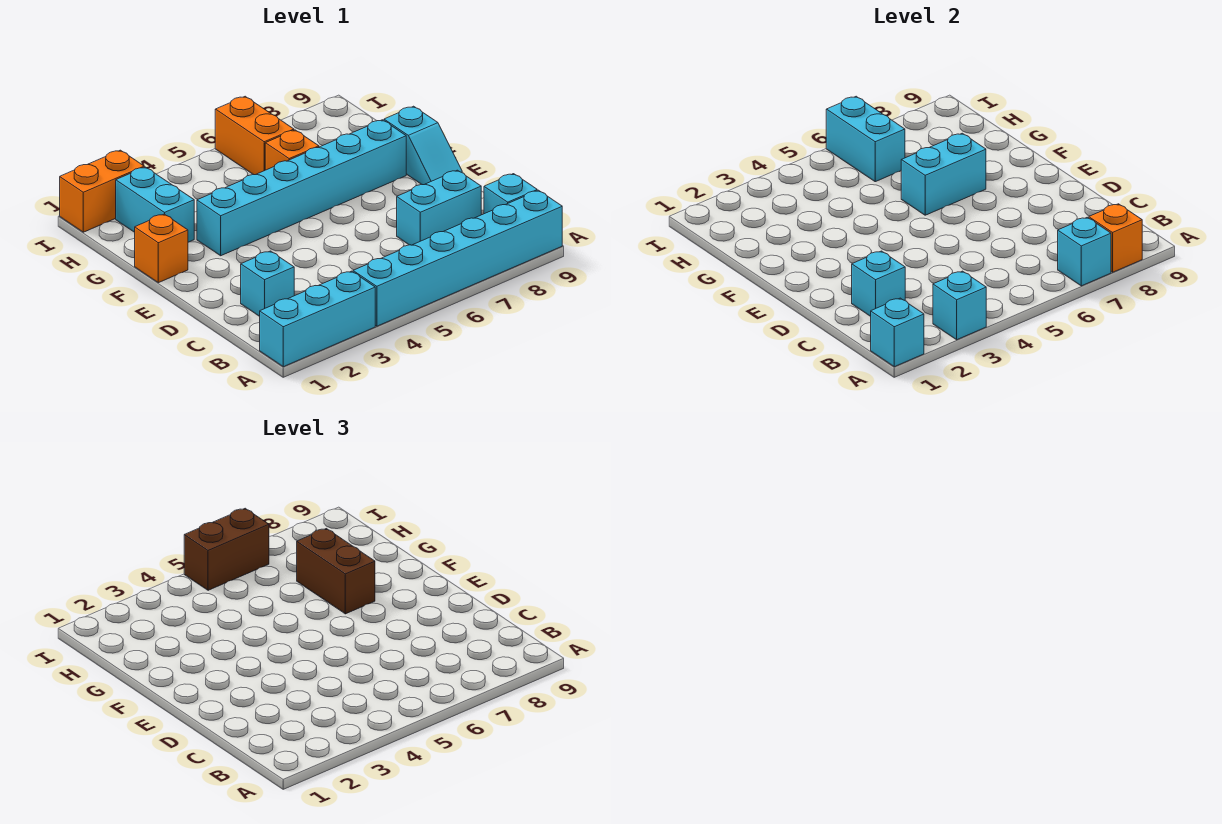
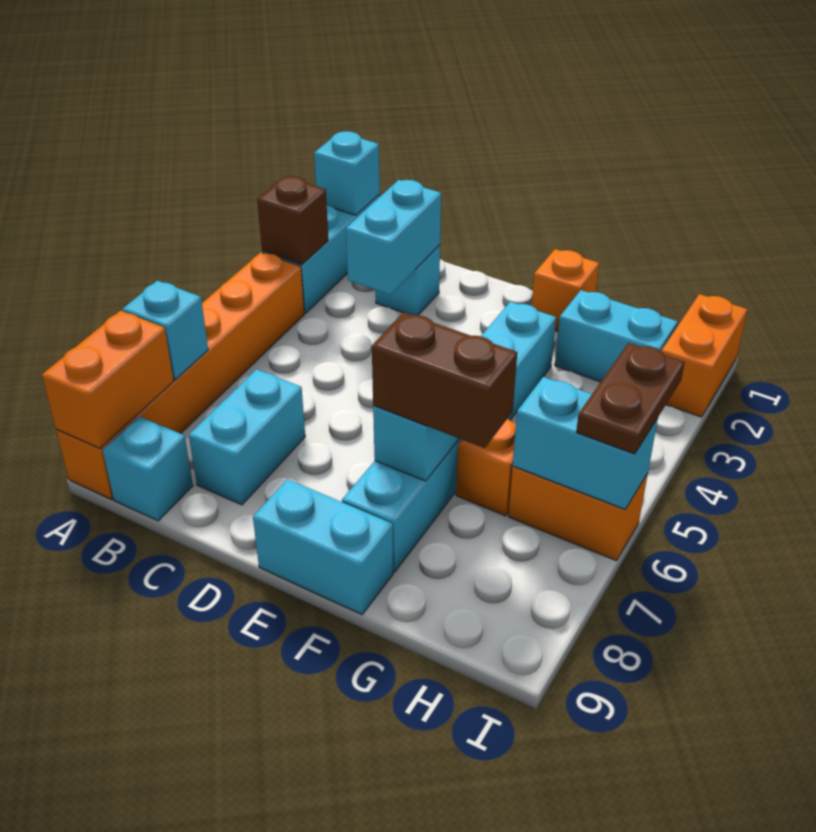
cyan brick A3 level 2 -> brown brick A3 level 2
cyan brick A4:A9 level 1 -> orange brick A4:A9 level 1
orange brick A8 level 2 -> orange brick A8:A9 level 2
cyan brick C2 level 2 -> cyan brick C2:C3 level 2
cyan slope E9:F9 level 1 top F -> cyan brick E9:F9 level 1
brown brick I5:I6 level 3 -> brown plate I5:I6 level 3

